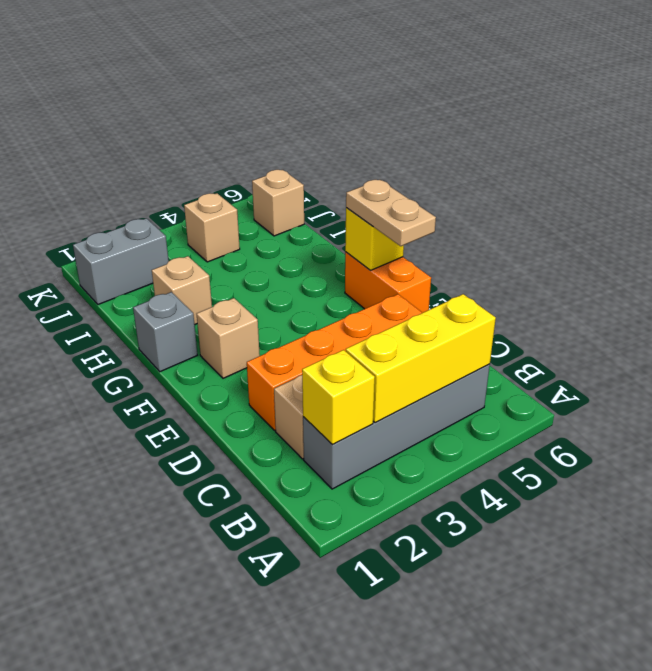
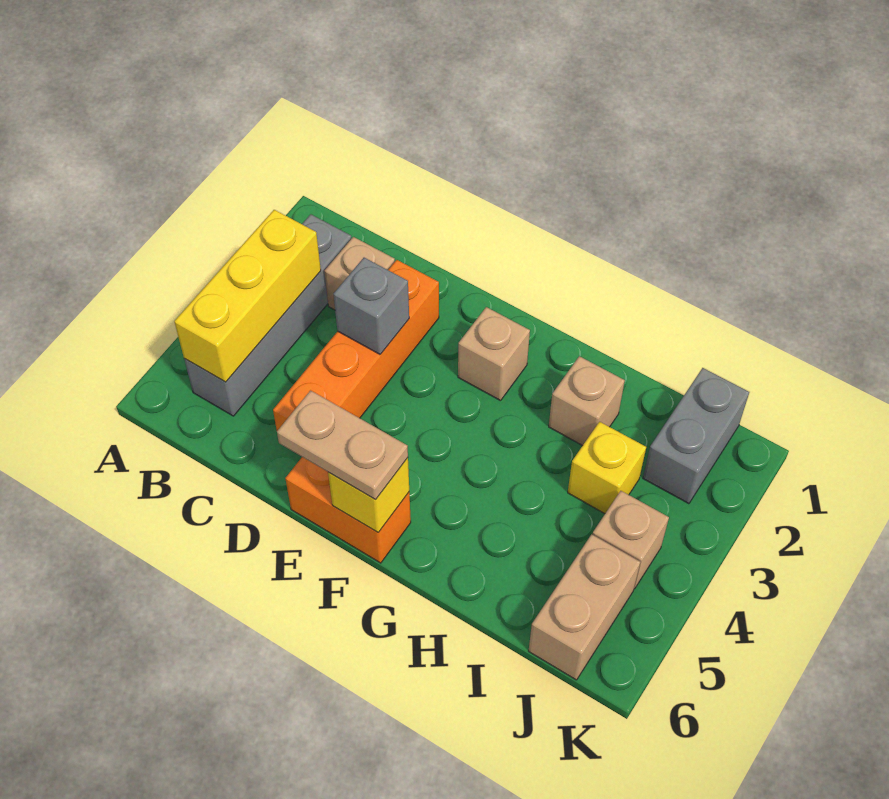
yellow brick B2 level 2 -> yellow brick I3 level 1
grey brick G1 level 1 -> grey brick D3 level 2
tan brick J6 level 1 -> tan brick J5:J6 level 1

